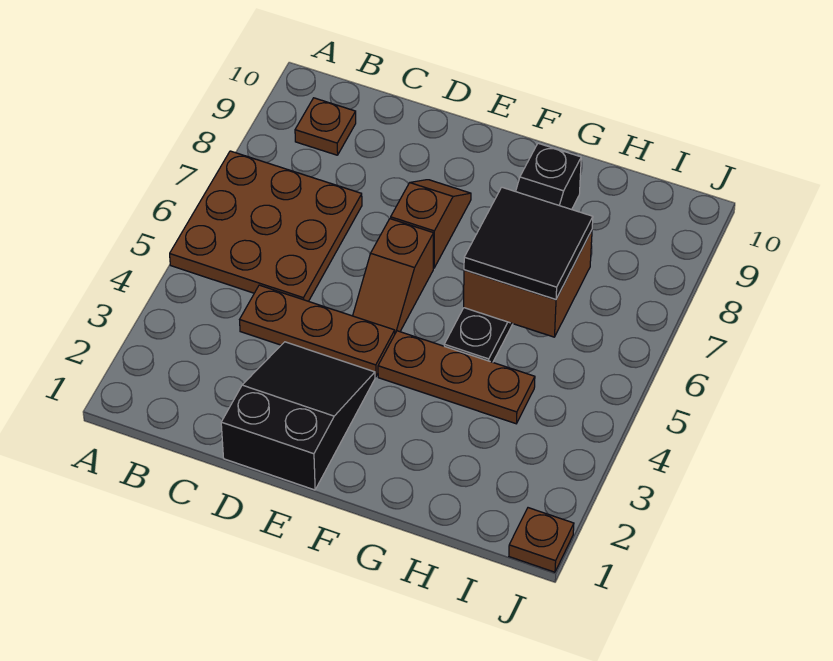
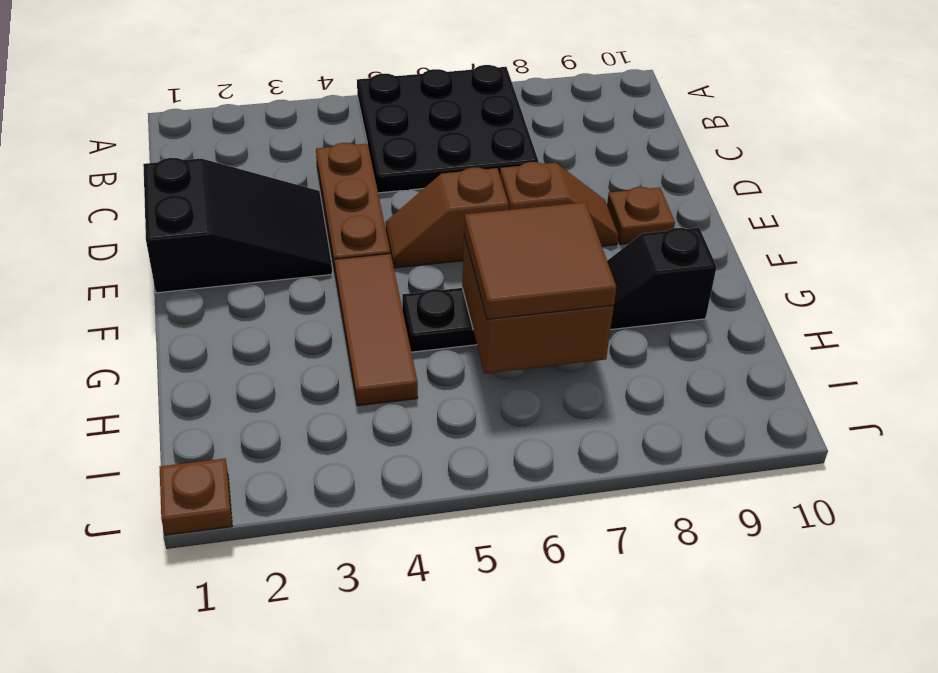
brown plate A5:C7 level 1 -> black plate A5:C7 level 1
brown plate B9 level 1 -> brown plate E9 level 1
brown plate F4:H4 level 1 -> brown tile F4:H4 level 1
black tile G6:H7 level 3 -> brown tile G6:H7 level 3

